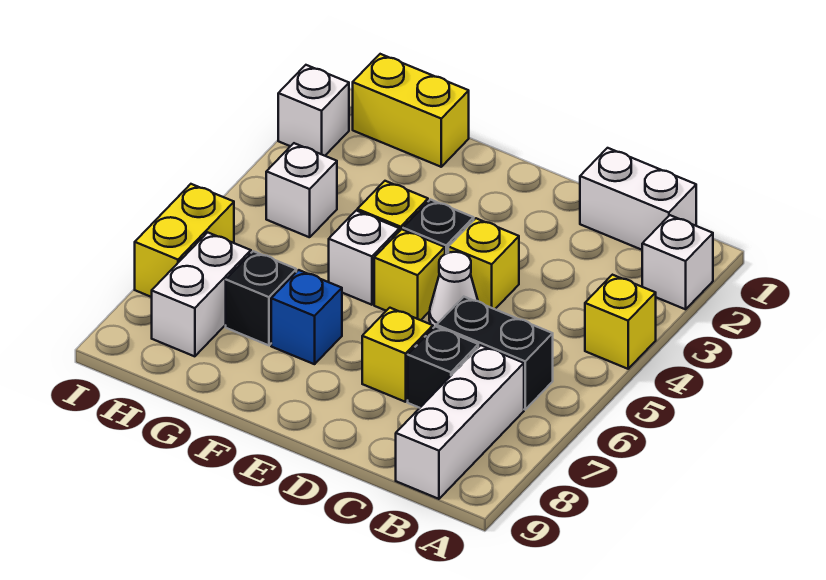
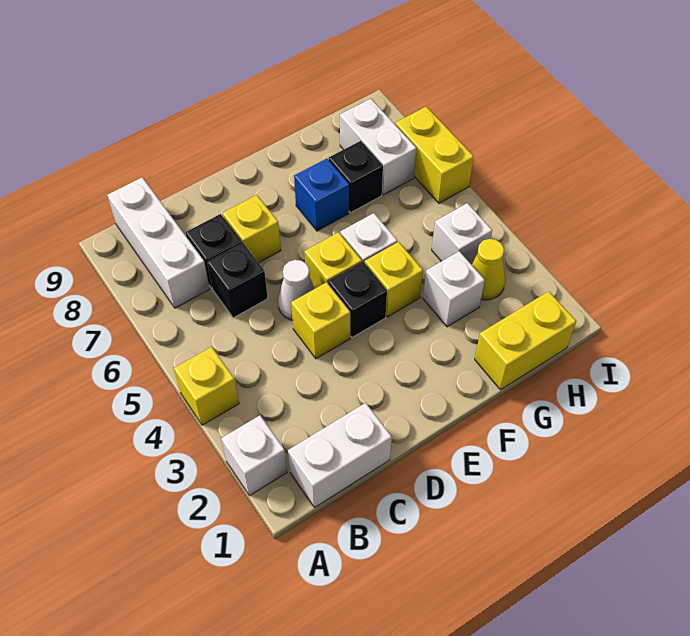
black brick B6:C6 level 1 -> black brick C6 level 1
none -> yellow cone H3 level 1
white brick I2 level 1 -> white brick G3 level 1

